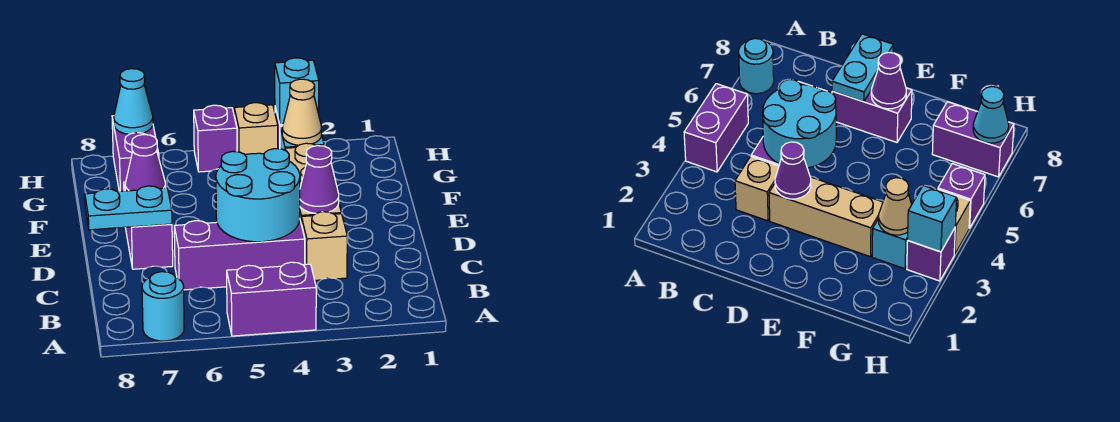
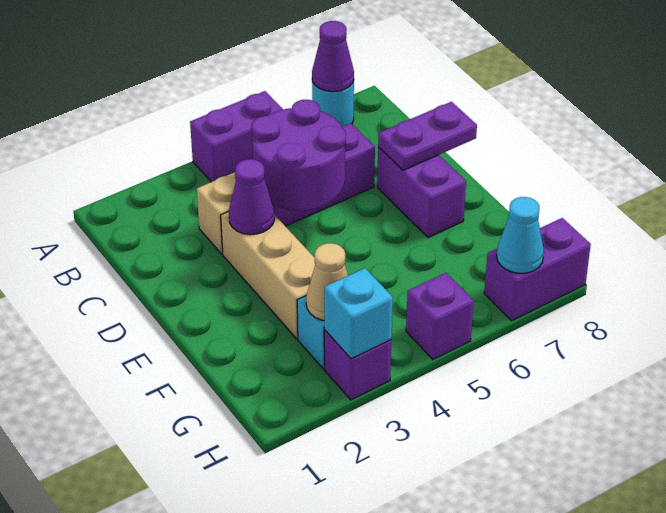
cyan round brick C4:D5 level 2 -> purple round brick C4:D5 level 2
cyan plate D7:D8 level 2 -> purple plate D7:D8 level 2
purple cone E7 level 2 -> purple cone A7 level 2
purple brick G7:H7 level 1 -> purple brick H7:H8 level 1
tan brick H4 level 1 -> none

